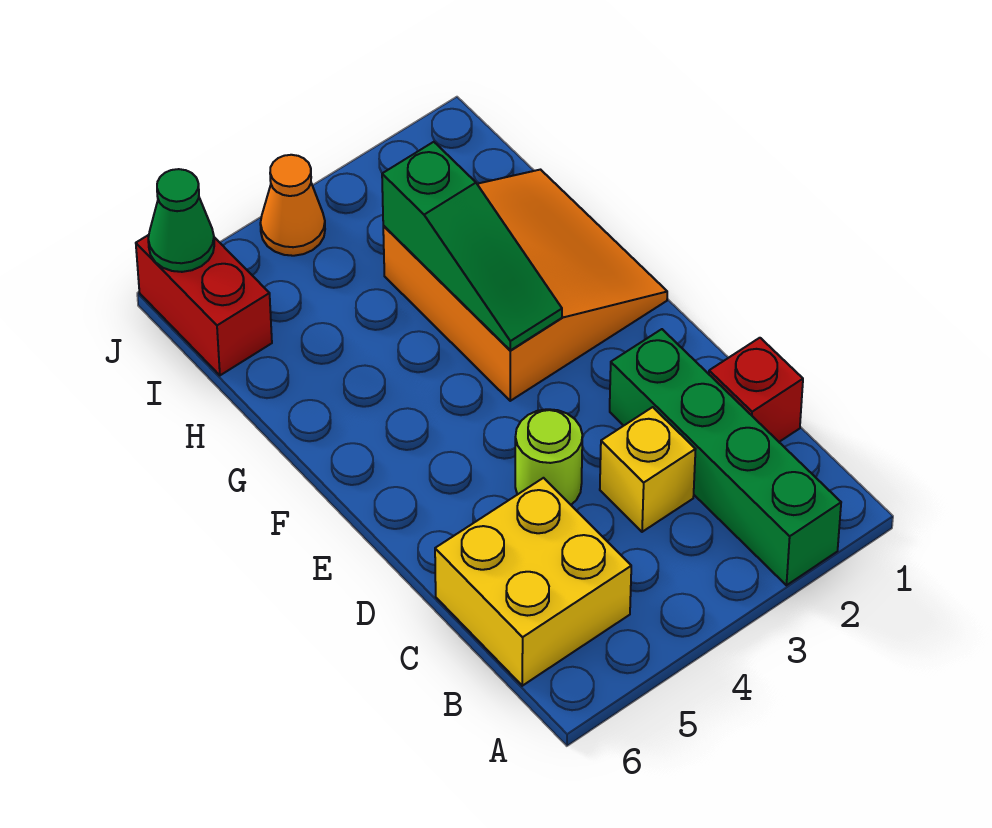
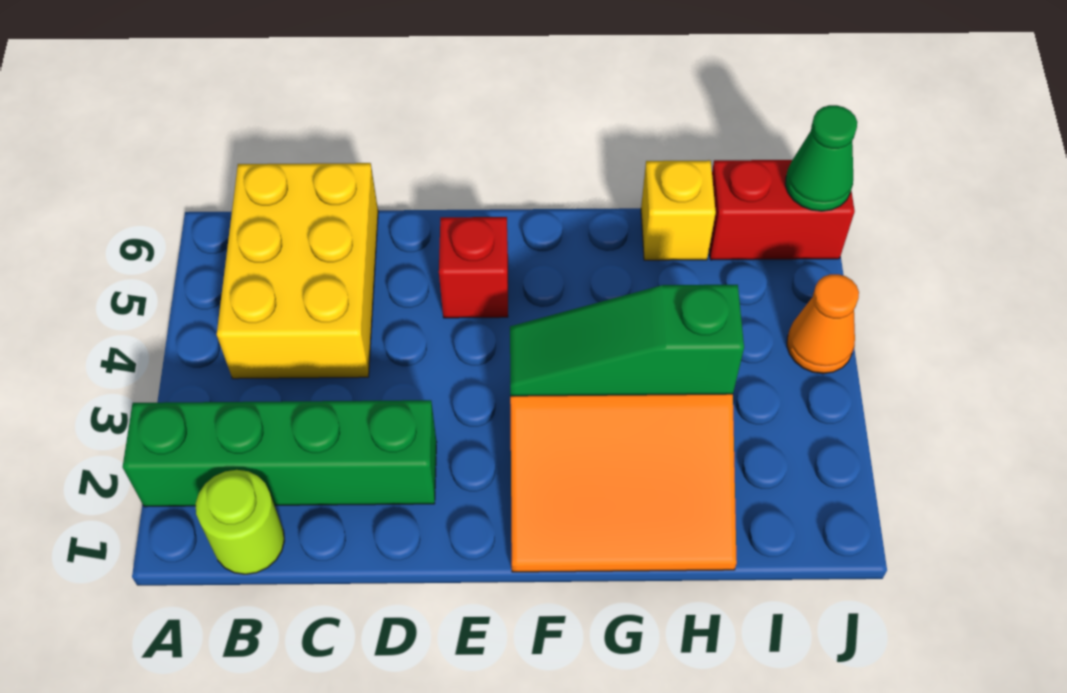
yellow brick B5:C6 level 1 -> yellow brick B4:C6 level 1
red brick C1 level 1 -> red brick E5 level 1
yellow brick C3 level 1 -> yellow brick H6 level 1
lime round brick D4 level 1 -> lime round brick B1 level 1

